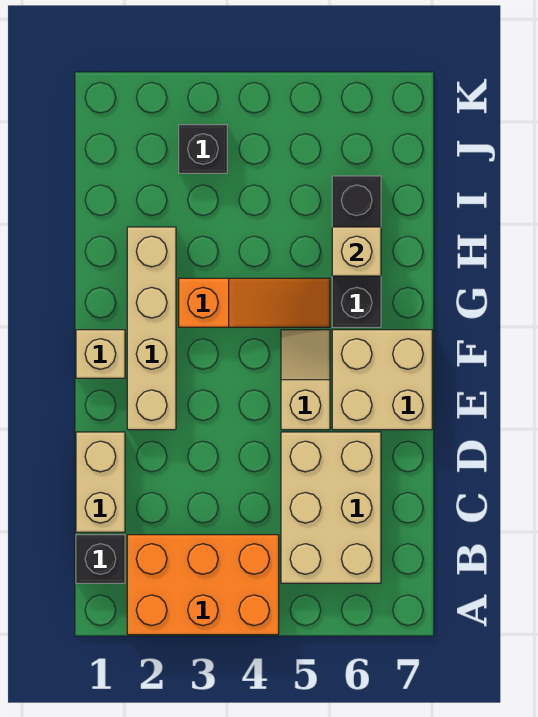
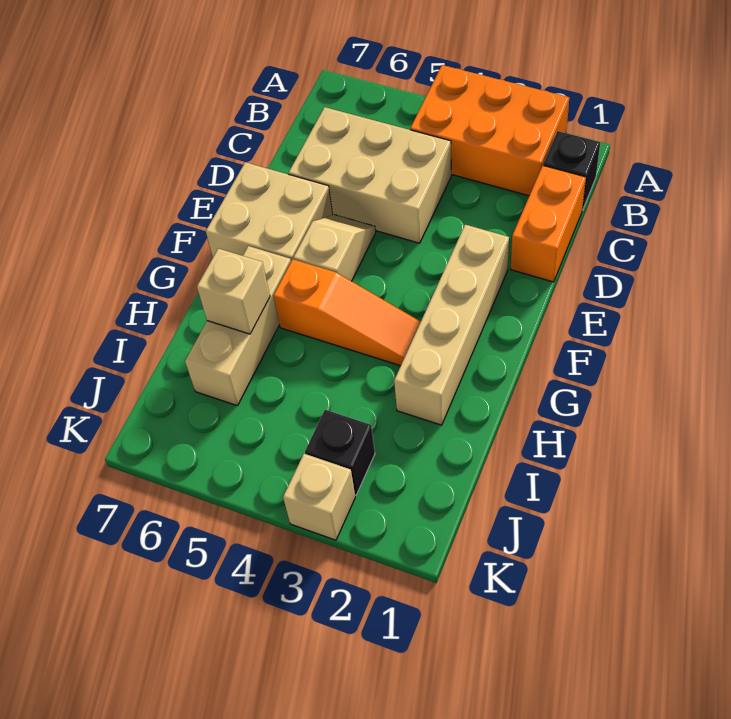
tan brick B5:D6 level 1 -> tan brick C4:D6 level 1
tan brick C1:D1 level 1 -> orange brick C1:D1 level 1
tan slope E5:F5 level 1 top E -> tan slope E5:F5 level 1 top F
tan brick F1 level 1 -> tan brick K3 level 1
orange slope G3:G5 level 1 top 3 -> orange slope G3:G5 level 1 top 5
black brick G6:I6 level 1 -> tan brick G6:I6 level 1

